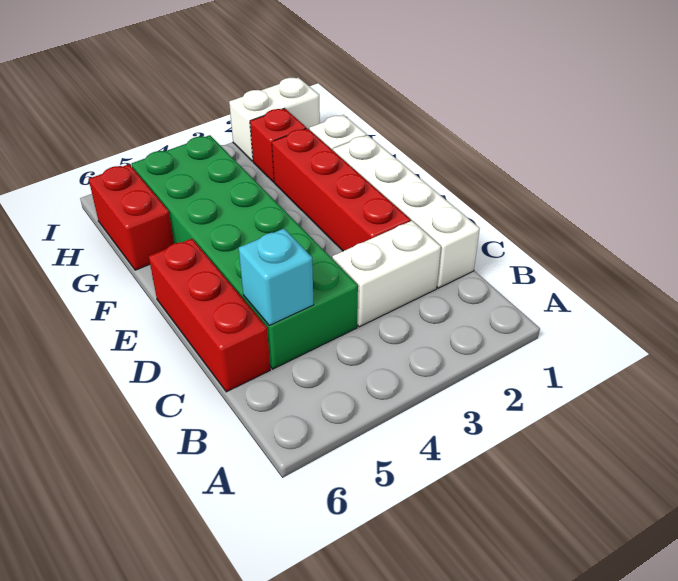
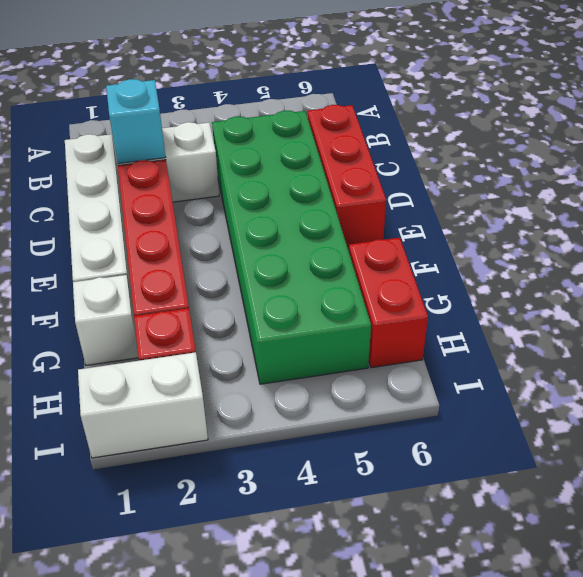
cyan brick C5 level 2 -> cyan brick C2 level 2

